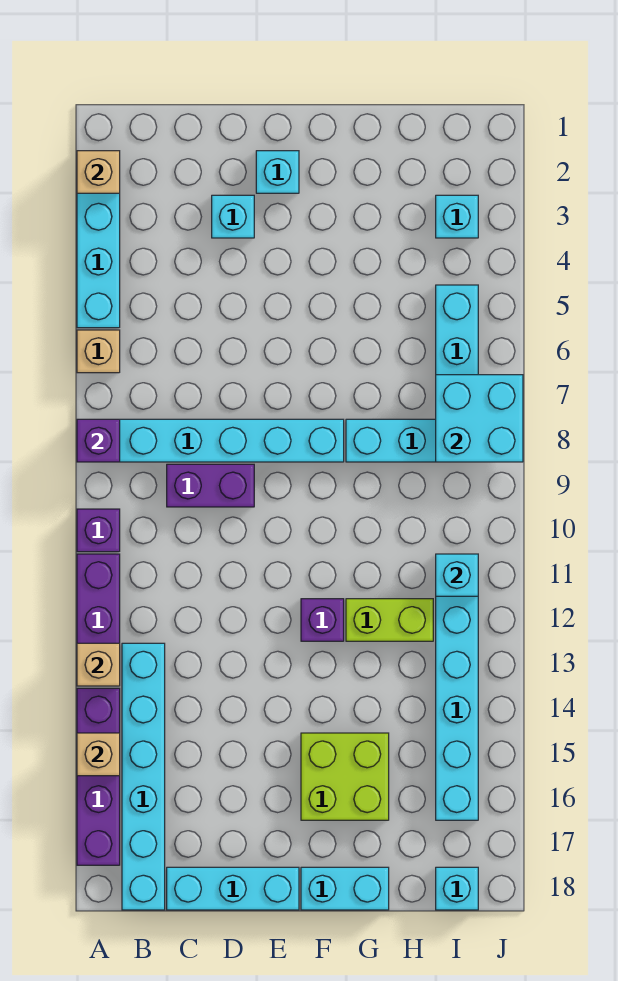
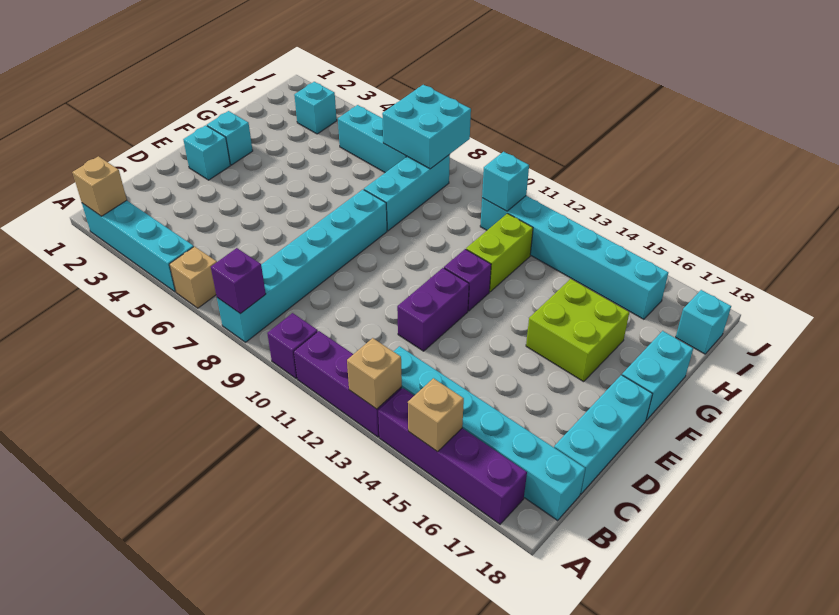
purple brick C9:D9 level 1 -> purple brick D12:E12 level 1
cyan brick D3 level 1 -> cyan brick F2 level 1

